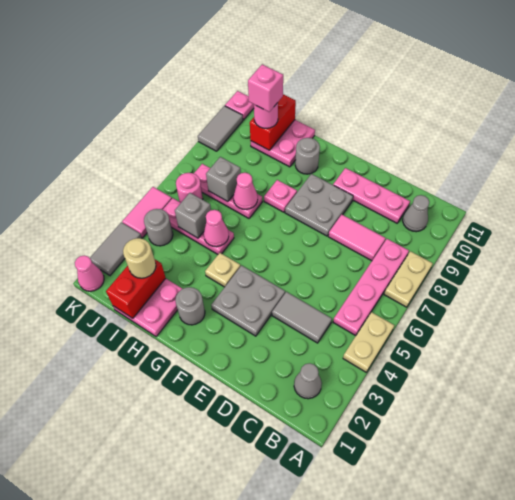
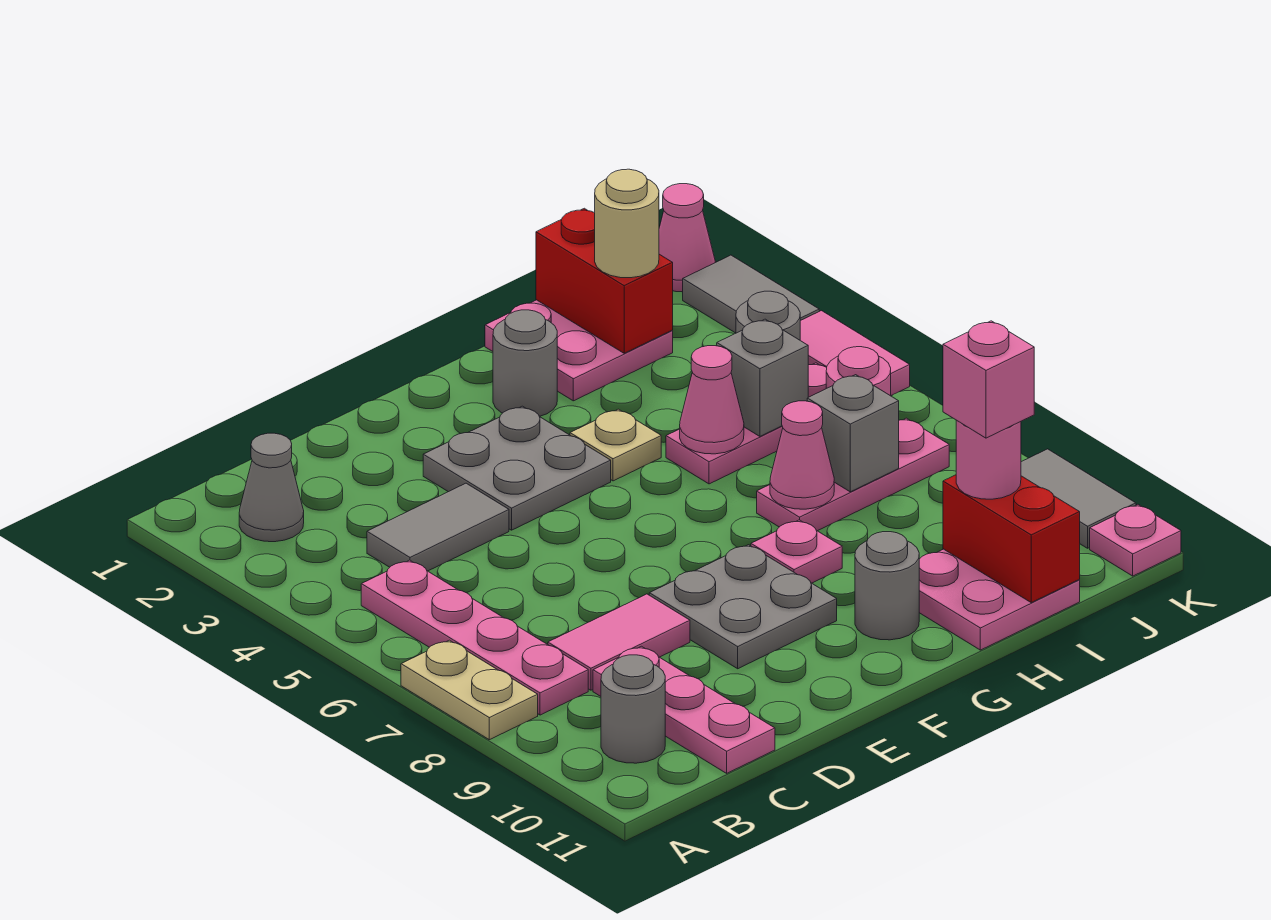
tan plate A4:A5 level 1 -> none
grey cone B10 level 1 -> grey round brick B10 level 1
pink plate C10:E10 level 1 -> pink plate C9:C11 level 1

